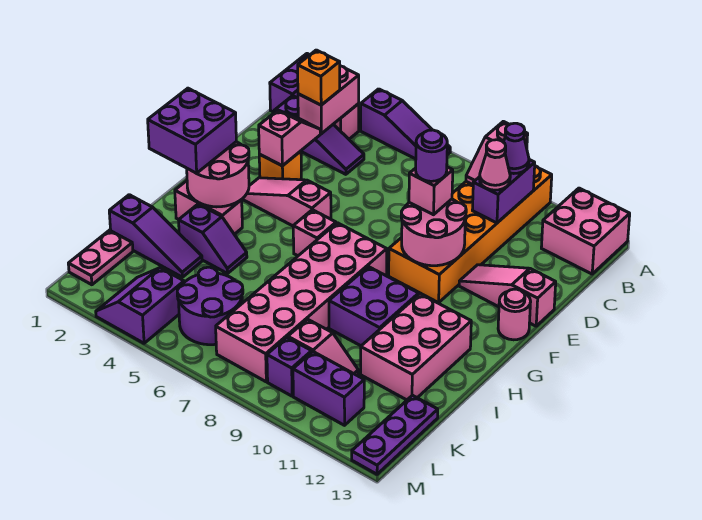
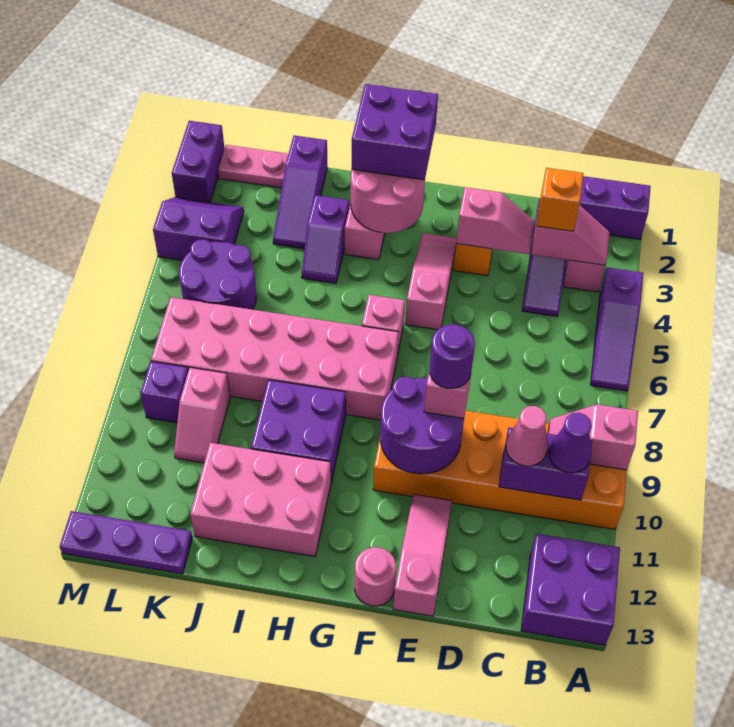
pink brick A12:B13 level 1 -> purple brick A12:B13 level 1
pink brick B3:C3 level 2 -> pink slope B3:C3 level 2 top C
pink round brick E9:F10 level 2 -> purple round brick E9:F10 level 2
purple brick L10:L11 level 1 -> purple brick M1:M2 level 1

